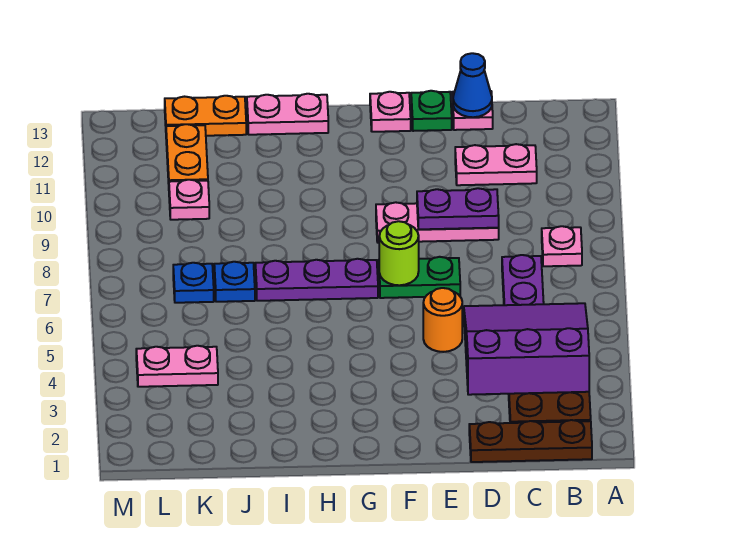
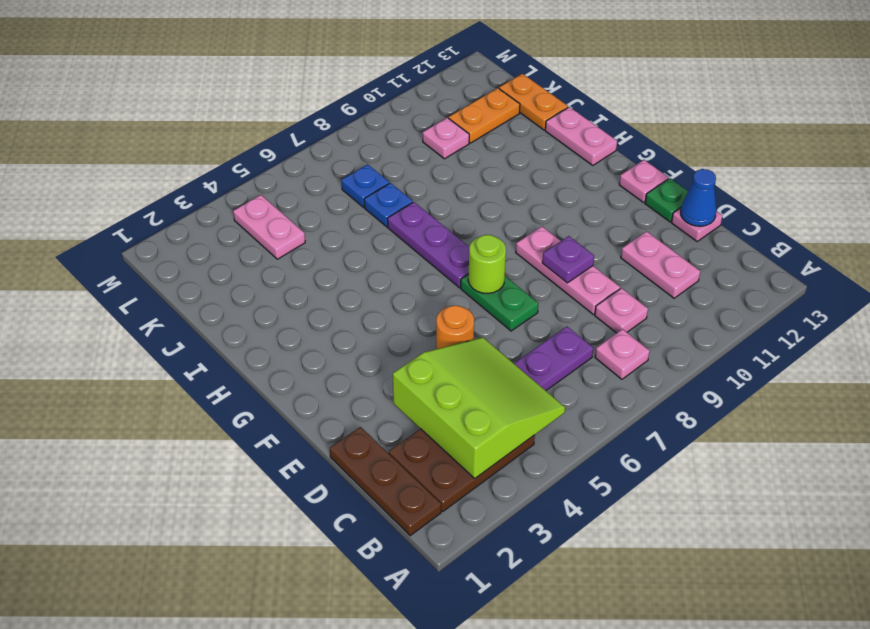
purple slope B3:D5 level 2 top 3 -> lime slope B3:D5 level 2 top 3
none -> pink plate C9 level 1
purple plate D9:E9 level 2 -> purple plate E9 level 2

